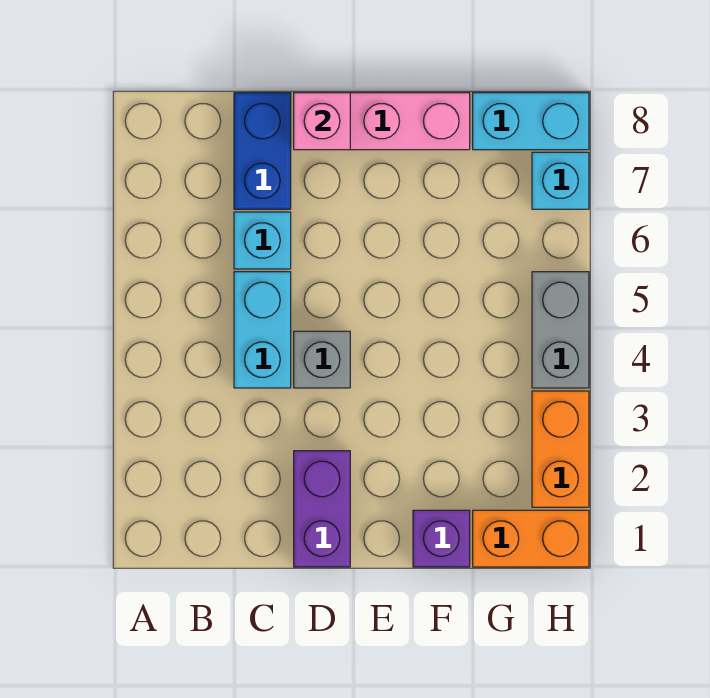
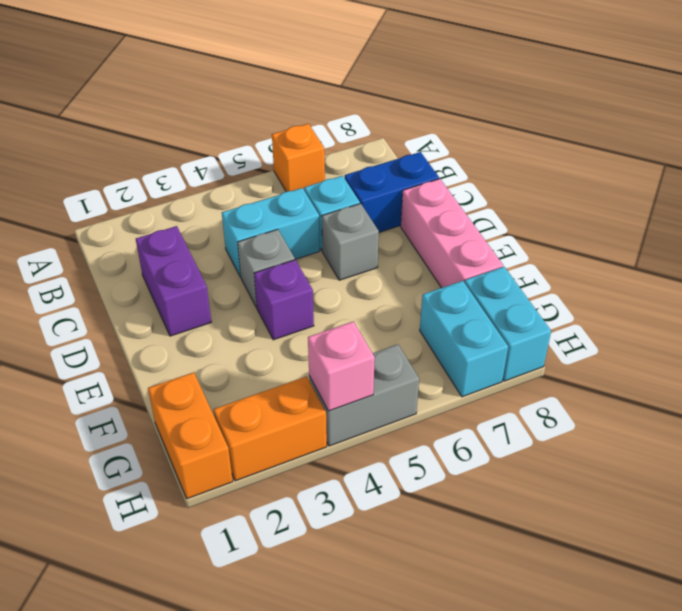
none -> orange brick A6 level 1
purple brick D1:D2 level 1 -> purple brick C2:D2 level 1
none -> grey brick D6 level 1
pink brick D8 level 2 -> pink brick H4 level 2
purple brick F1 level 1 -> purple brick E4 level 1
cyan brick H7 level 1 -> cyan brick G7:H7 level 1

